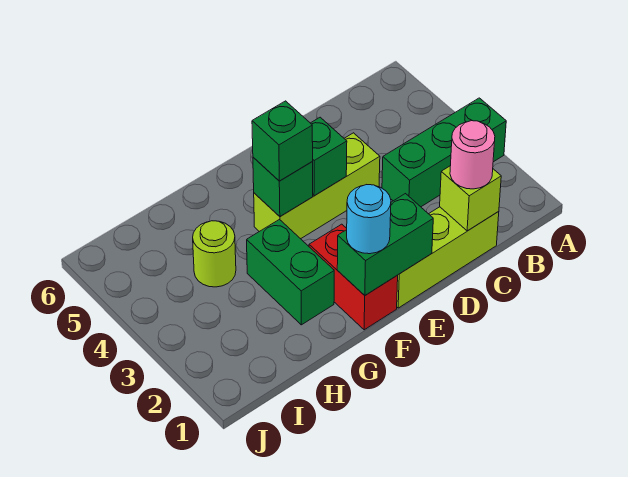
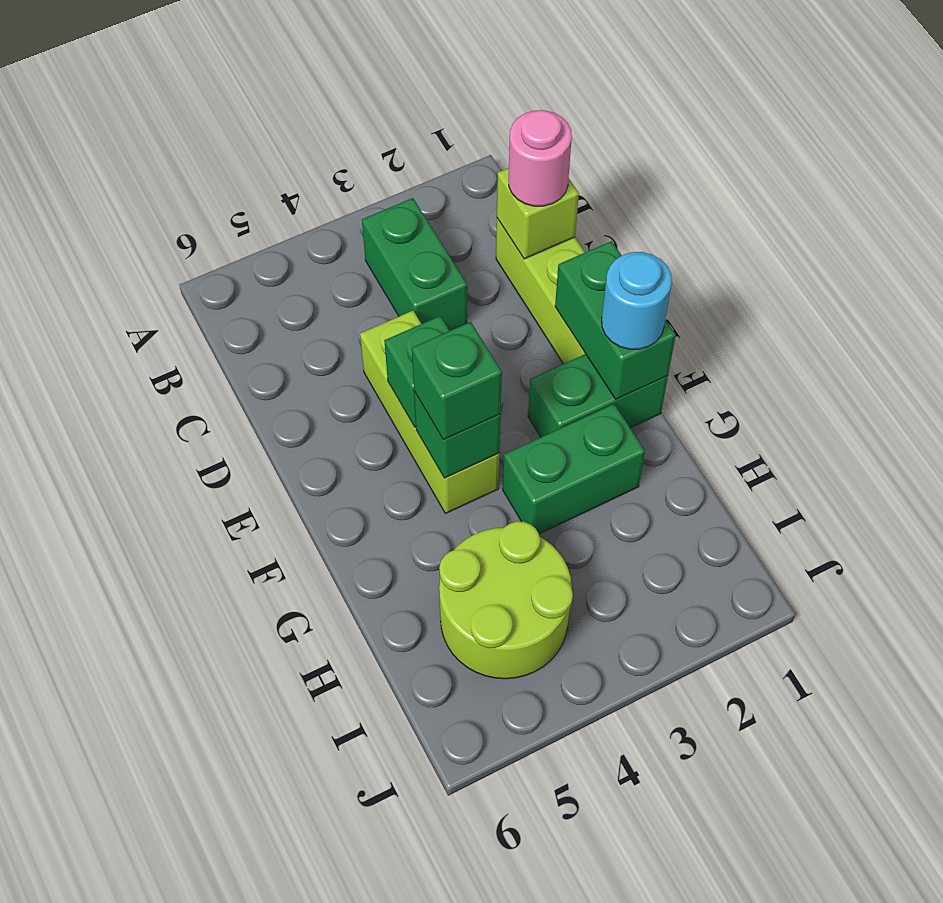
green brick A3:C3 level 1 -> green brick B3:C3 level 1
red brick F1:F2 level 1 -> green brick F1:F2 level 1
lime round brick H4 level 1 -> lime round brick H4:I5 level 1

